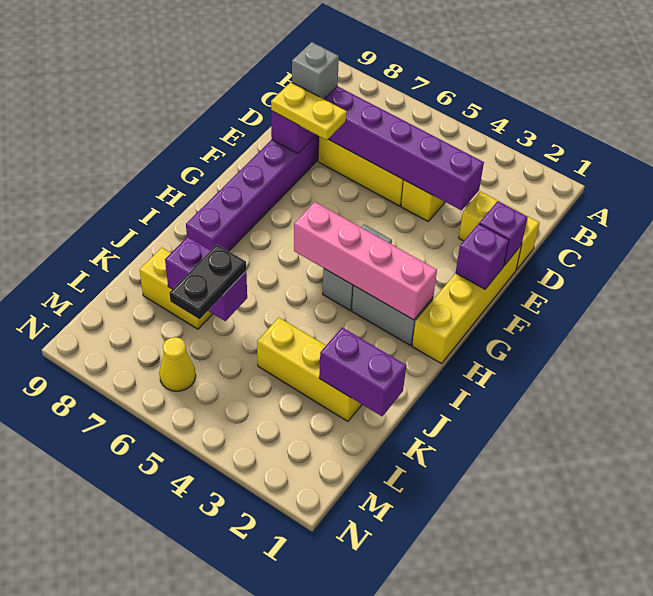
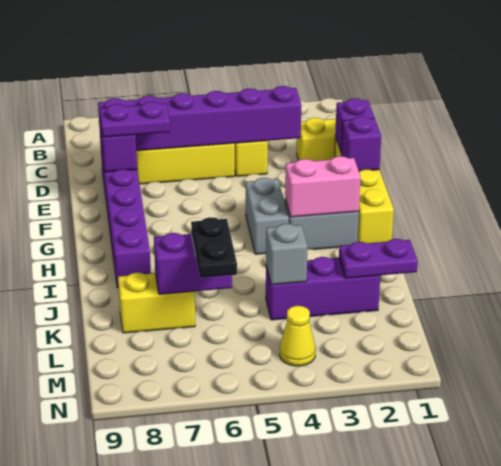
grey brick D8 level 3 -> grey brick K4 level 2
yellow plate E7:E8 level 3 -> purple plate E7:E8 level 3
pink brick H2:H5 level 2 -> pink brick H2:H3 level 2
purple brick K1:K2 level 2 -> purple plate K1:K2 level 2
yellow brick K2:K4 level 1 -> purple brick K2:K4 level 1
yellow cone M6 level 1 -> yellow cone M4 level 1

